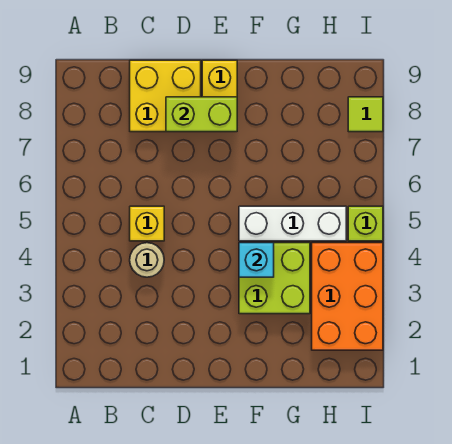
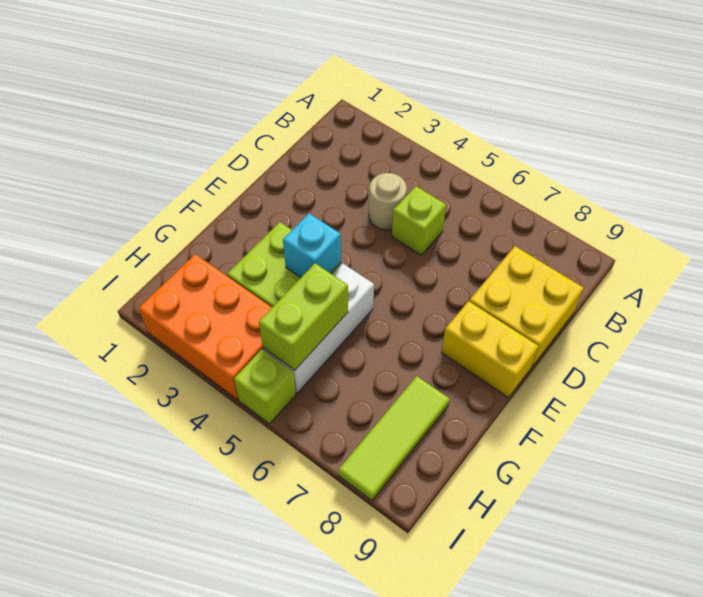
yellow brick C5 level 1 -> lime brick C5 level 1
lime brick D8:E8 level 2 -> lime brick G5:H5 level 2
lime tile I8 level 1 -> lime tile G8:I8 level 1

